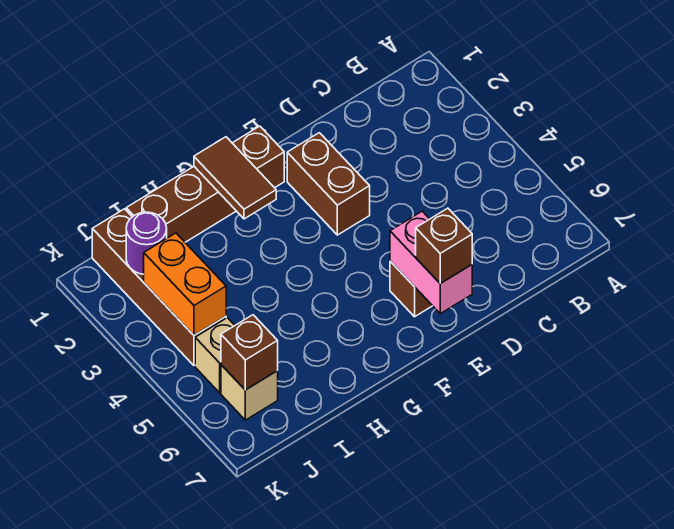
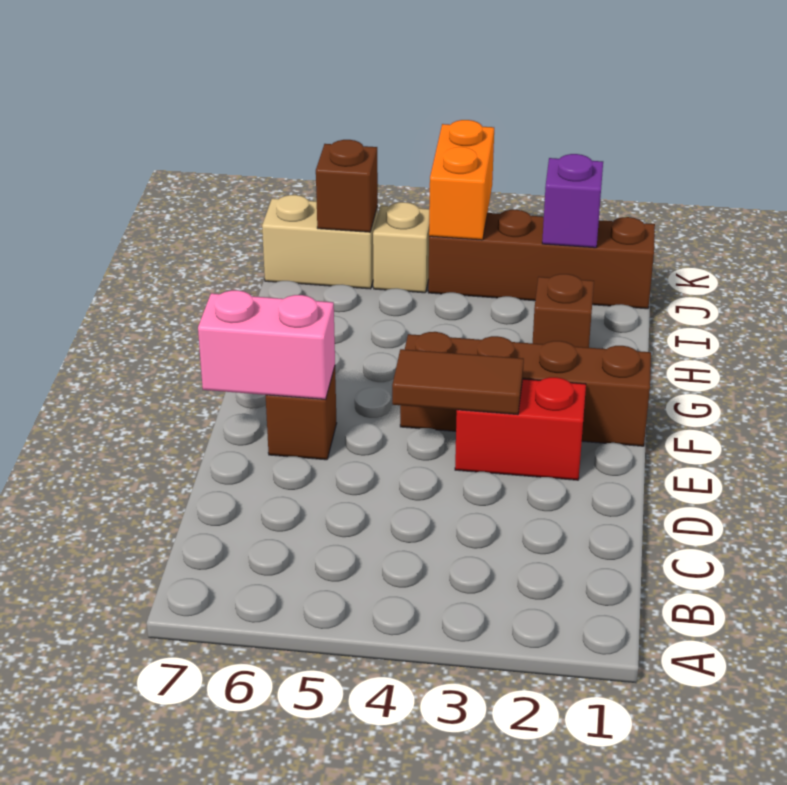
brown brick E2:E3 level 1 -> red brick E2:E3 level 1
brown brick E7 level 3 -> brown brick H2 level 1
brown brick F1:I1 level 1 -> brown brick F1:F4 level 1
brown tile G1:G2 level 2 -> brown tile E3:E4 level 2
purple round brick J2 level 2 -> purple brick J2 level 2
orange brick J3:J4 level 2 -> orange brick J4:K4 level 2
tan brick J6 level 1 -> tan brick J6:J7 level 1

